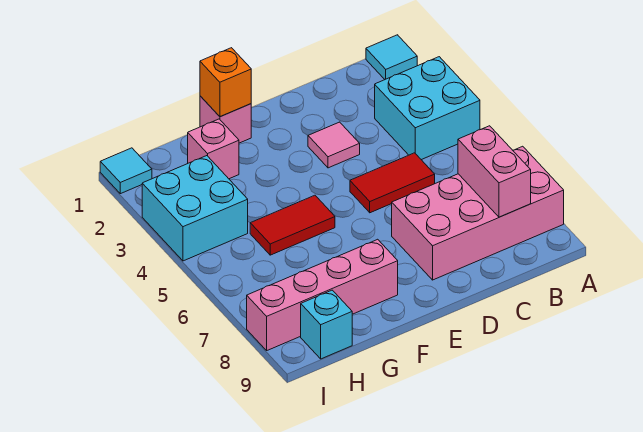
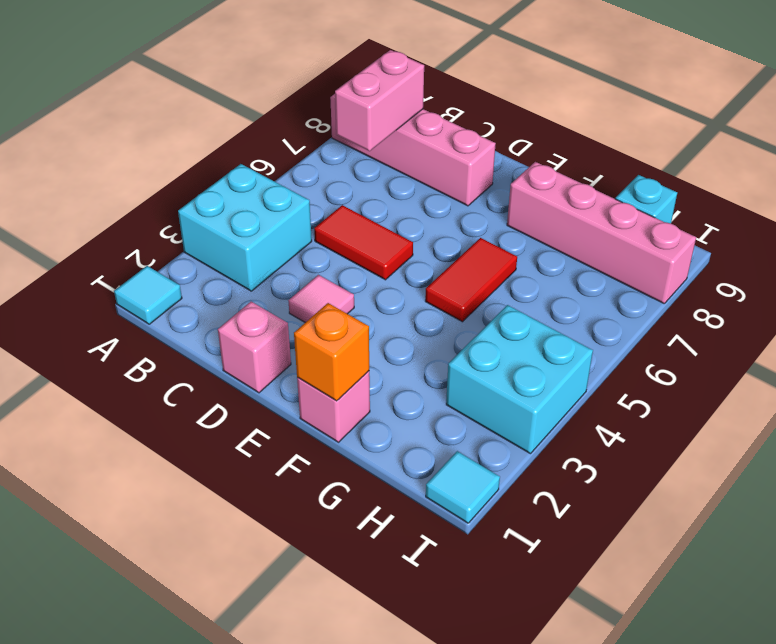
pink brick A7:D8 level 1 -> pink brick A8:D8 level 1
red tile F5:G5 level 1 -> red tile F5:F6 level 1
pink brick G2 level 1 -> pink brick D1 level 1

